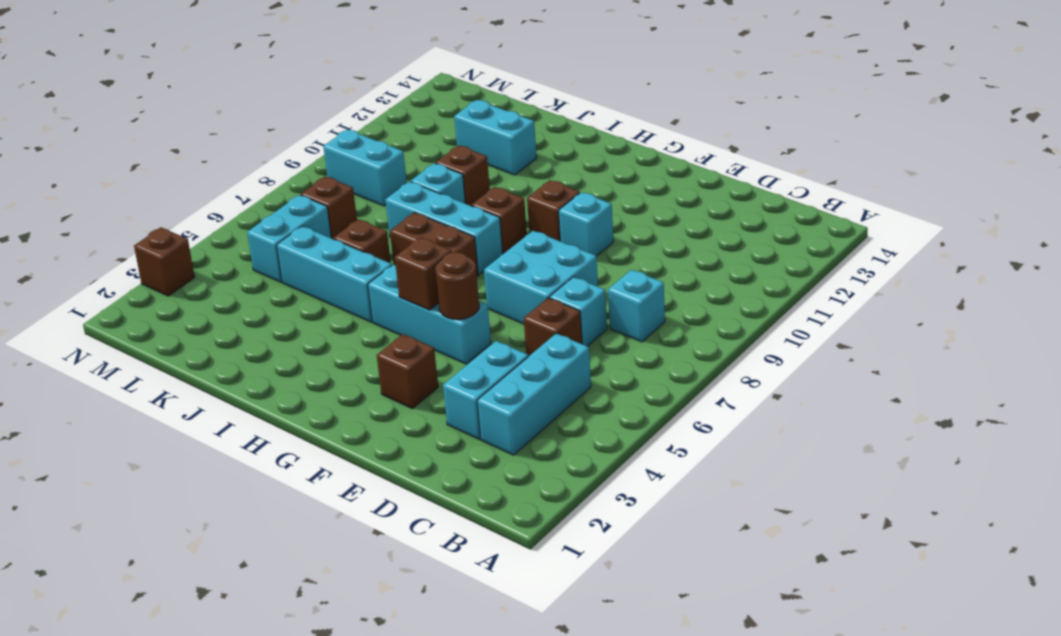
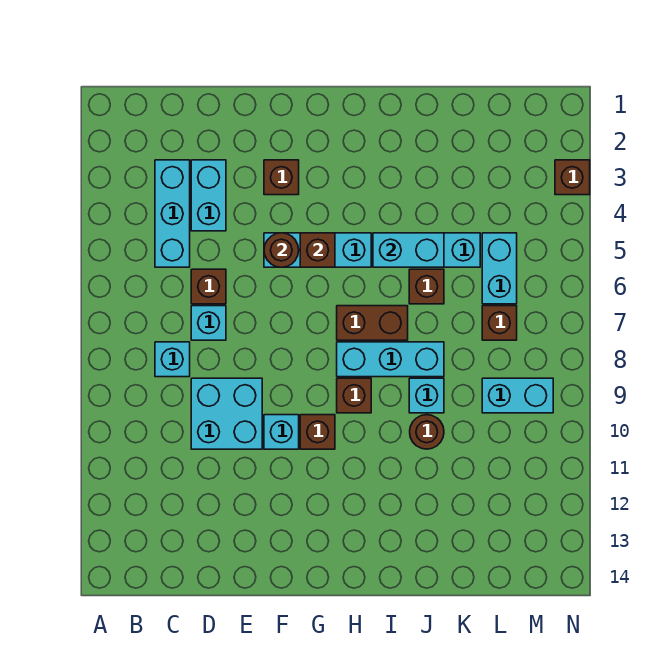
cyan brick E7:F8 level 1 -> cyan brick D9:E10 level 1
brown brick J10 level 1 -> brown round brick J10 level 1
cyan brick J12:K12 level 1 -> cyan brick I5:J5 level 2

